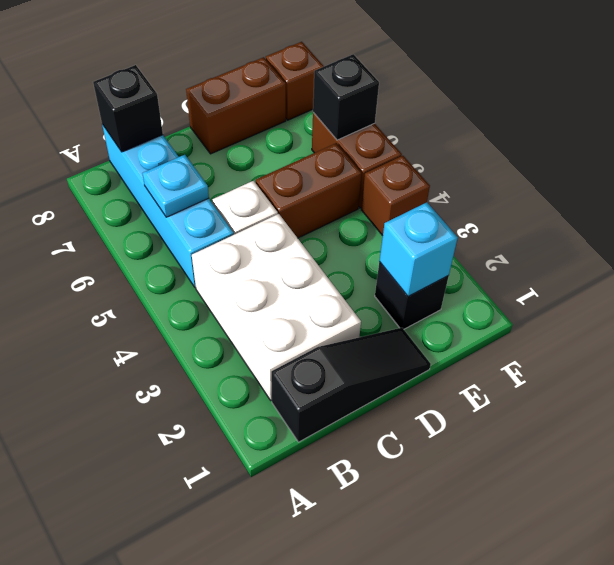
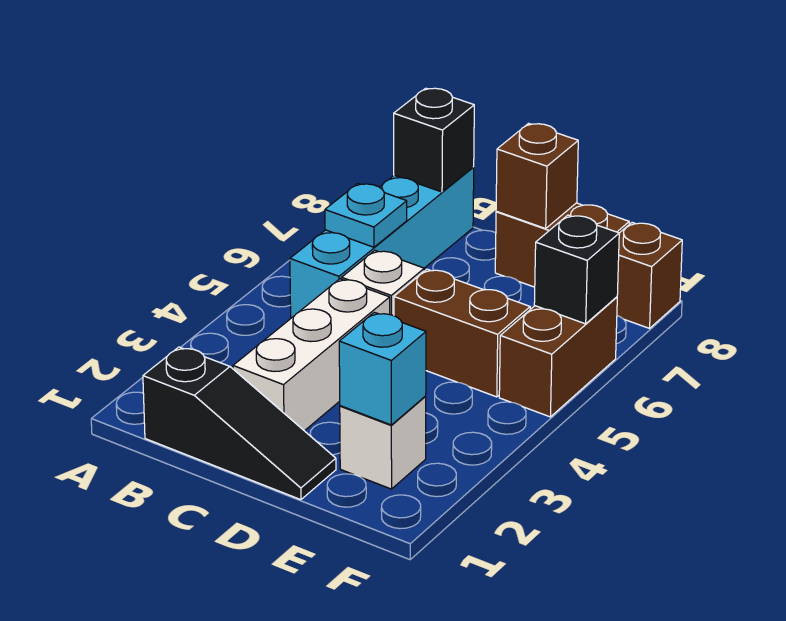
white brick B2:C4 level 1 -> white brick C2:C4 level 1
black brick E2 level 1 -> white brick E2 level 1
brown brick F4 level 1 -> brown brick D8 level 2

